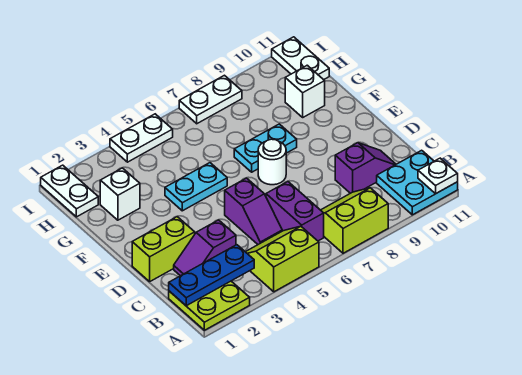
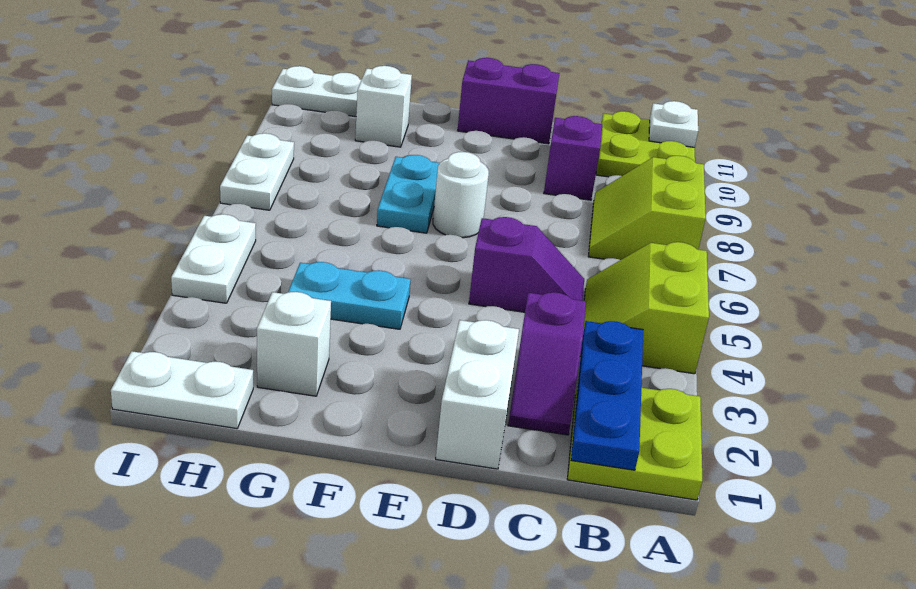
cyan plate A10:B11 level 1 -> lime plate A10:B11 level 1
purple brick B6:C6 level 1 -> purple brick D11:E11 level 1
lime brick D1:D2 level 1 -> white brick D1:D2 level 1
cyan plate F4:F5 level 1 -> cyan plate F4:G4 level 1

